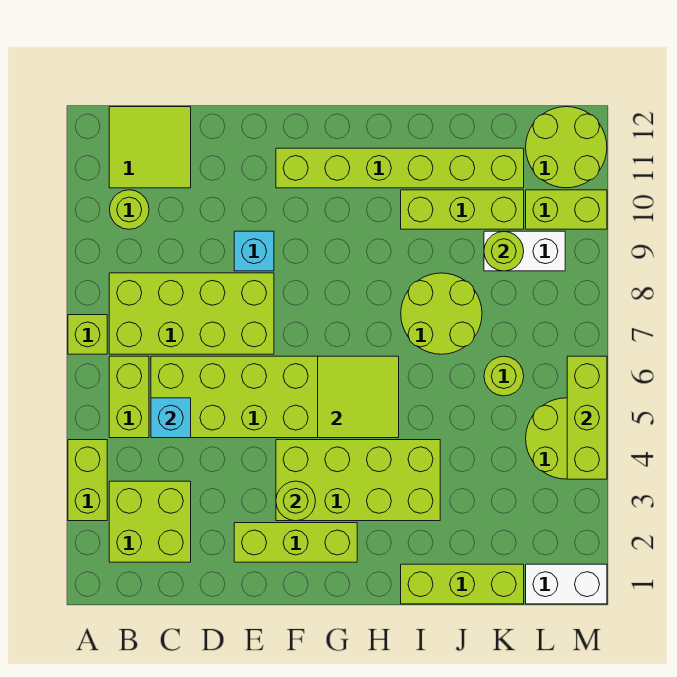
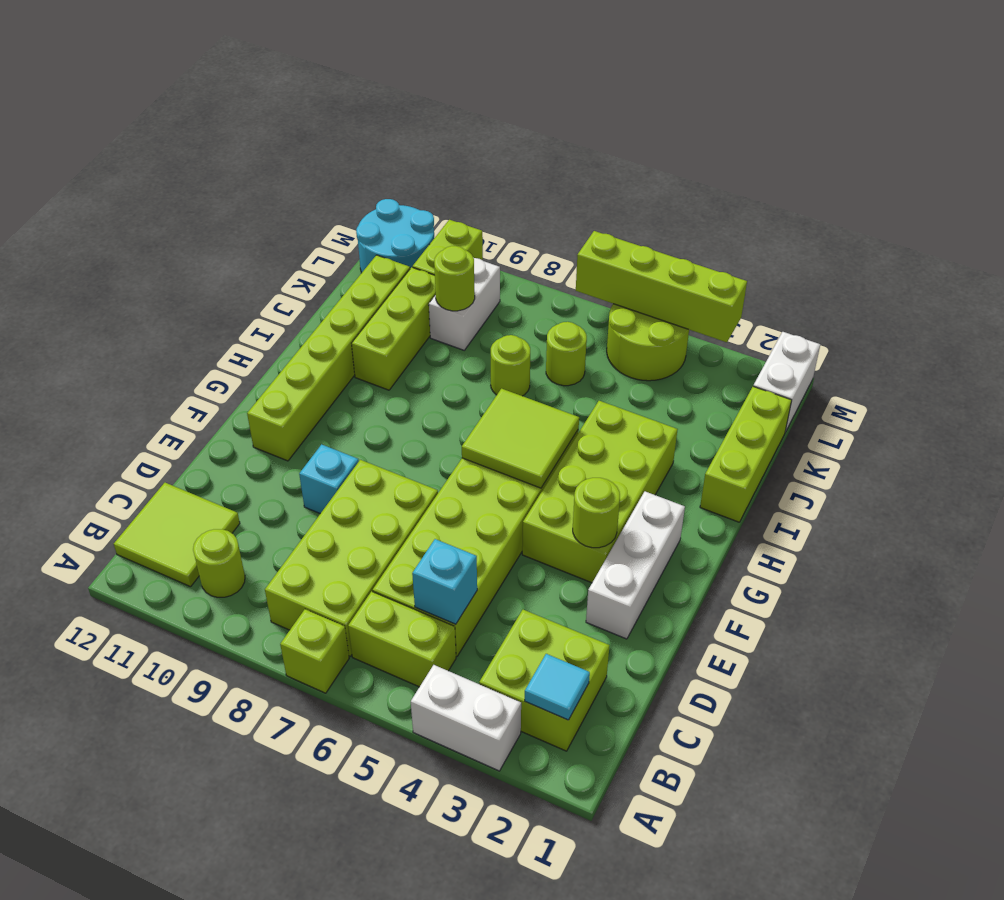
lime brick A3:A4 level 1 -> white brick A3:A4 level 1
none -> cyan tile B2 level 2
lime brick E2:G2 level 1 -> white brick E2:G2 level 1
lime round brick I7:J8 level 1 -> lime round brick J7 level 1
lime round brick L11:M12 level 1 -> cyan round brick L11:M12 level 1
lime brick M4:M6 level 2 -> lime brick M3:M6 level 2

